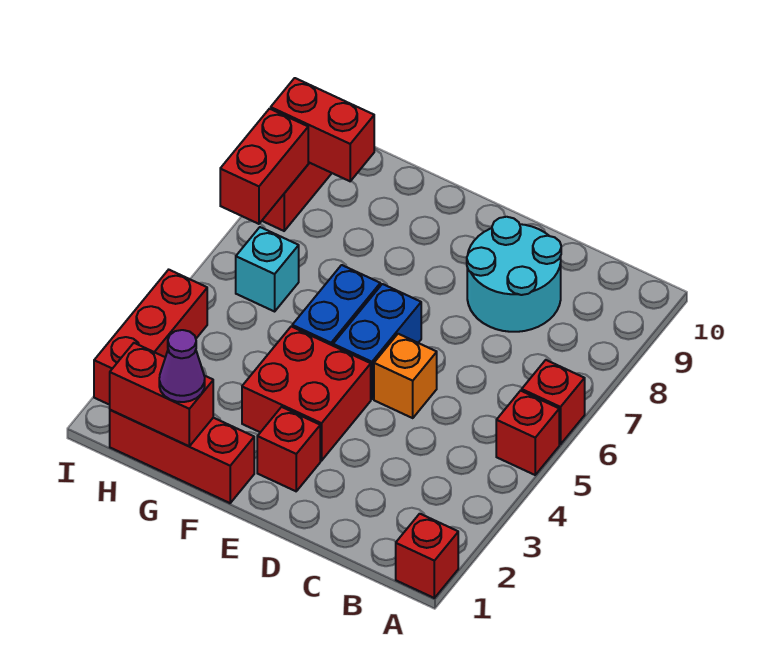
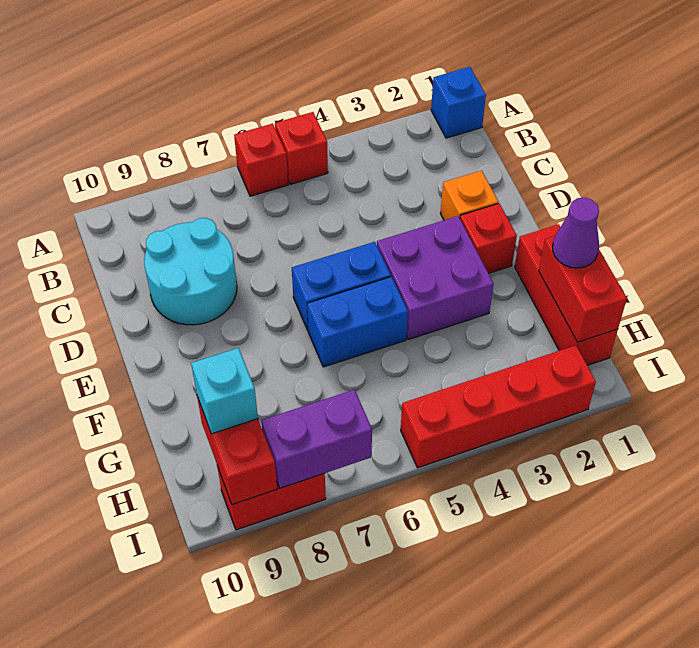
red brick A1 level 1 -> blue brick A1 level 1
orange brick D5 level 1 -> orange brick D2 level 1
red brick E3:F4 level 1 -> purple brick E3:F4 level 1
cyan brick H6 level 1 -> cyan brick H9 level 3
red brick I2:I4 level 1 -> red brick I2:I5 level 1
red brick I7:I8 level 2 -> purple brick I7:I8 level 2

